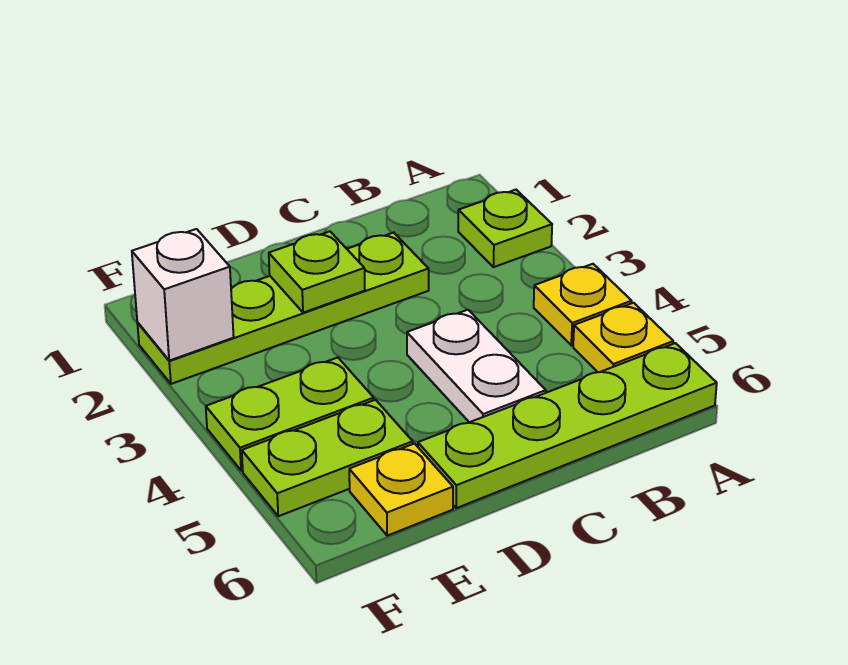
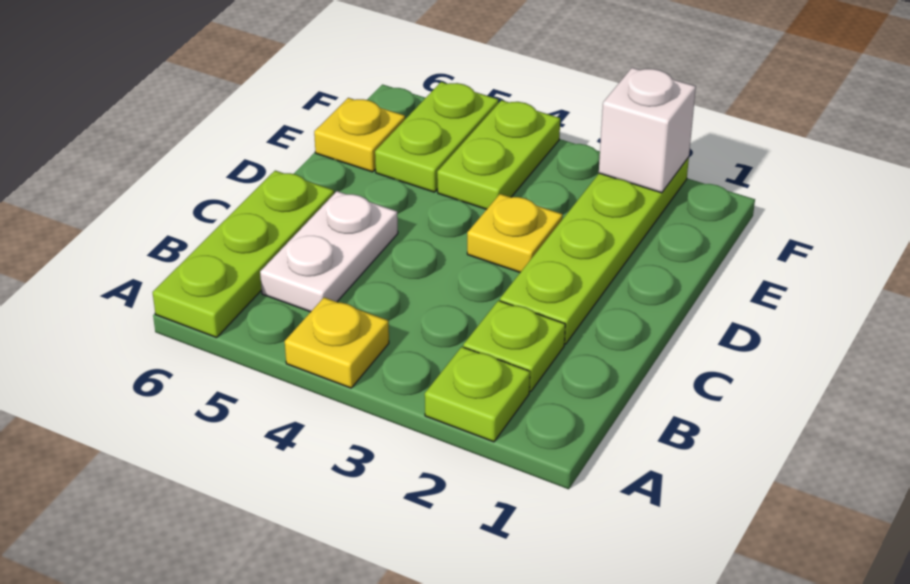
yellow plate A5 level 1 -> yellow plate D3 level 1
lime plate A6:D6 level 1 -> lime plate A6:C6 level 1
white plate C4:C5 level 1 -> white plate B5:C5 level 1
lime plate D2 level 2 -> lime plate B2 level 1

